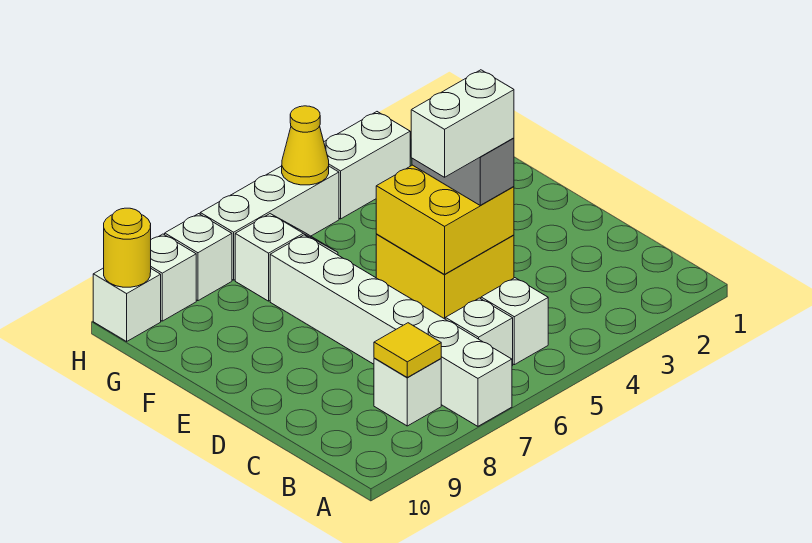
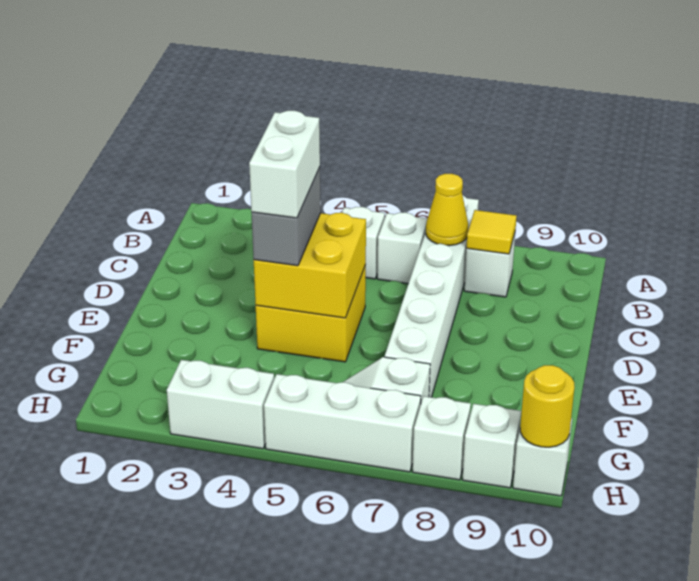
white brick D4:D5 level 4 -> white brick D4:E4 level 4
yellow cone H5 level 2 -> yellow cone B7 level 2

